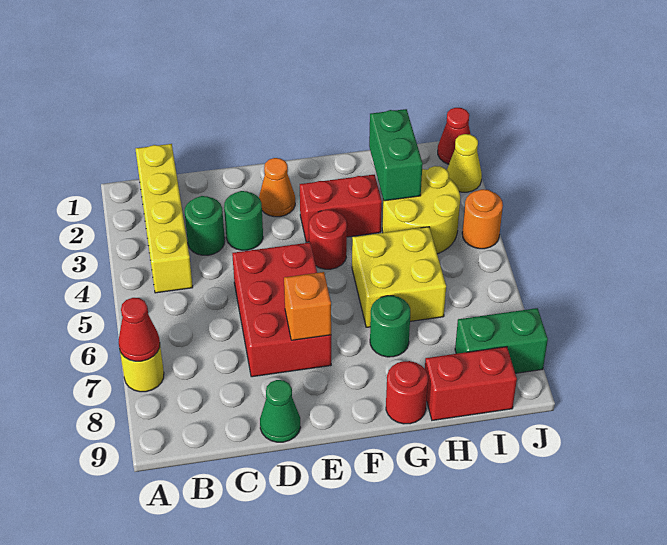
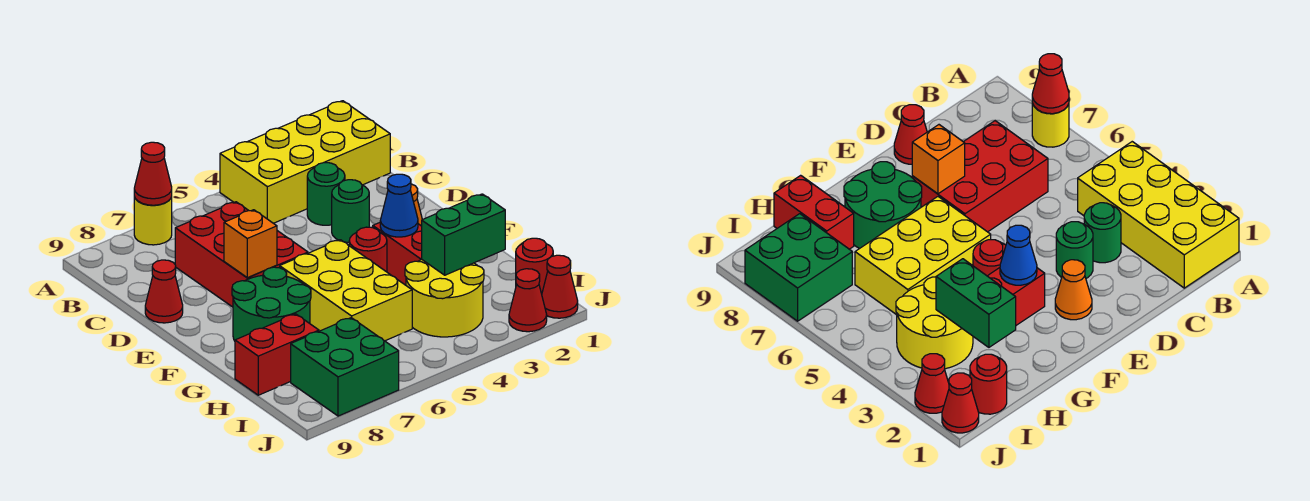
yellow brick B1:B4 level 1 -> yellow brick A1:B4 level 1
red brick D5:E7 level 1 -> red brick C6:E7 level 1
green cone D9 level 1 -> red cone D9 level 1
none -> blue cone F3 level 2
yellow brick G5:H6 level 1 -> yellow brick F5:H6 level 1
green round brick G7 level 1 -> green round brick F7:G8 level 1
red round brick G9 level 1 -> red round brick I1 level 1
red brick H9:I9 level 1 -> red brick H8:H9 level 1
green brick I8:J8 level 1 -> green brick I7:J8 level 1
yellow cone J2 level 1 -> red cone J2 level 1
orange round brick J4 level 1 -> none

